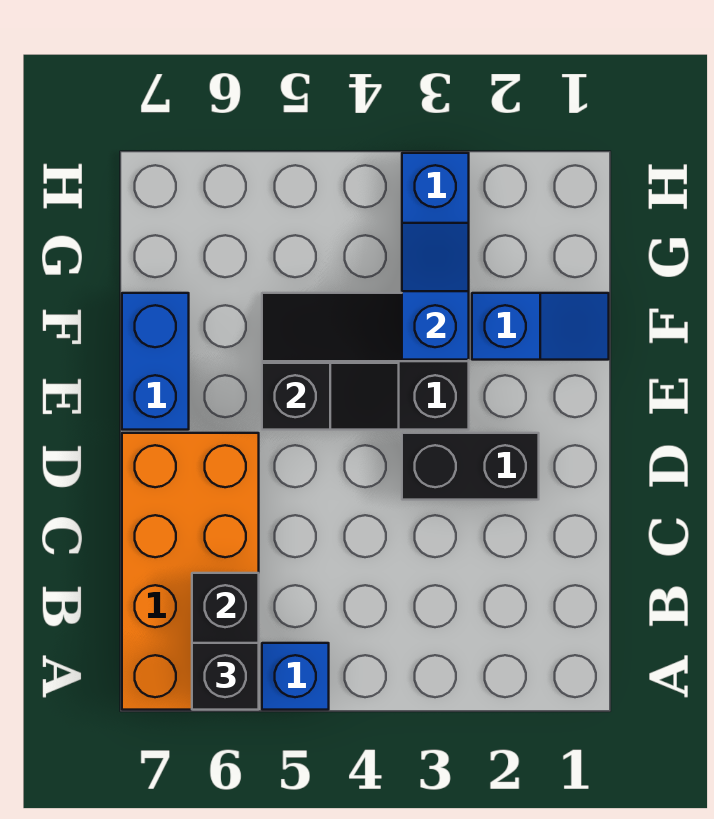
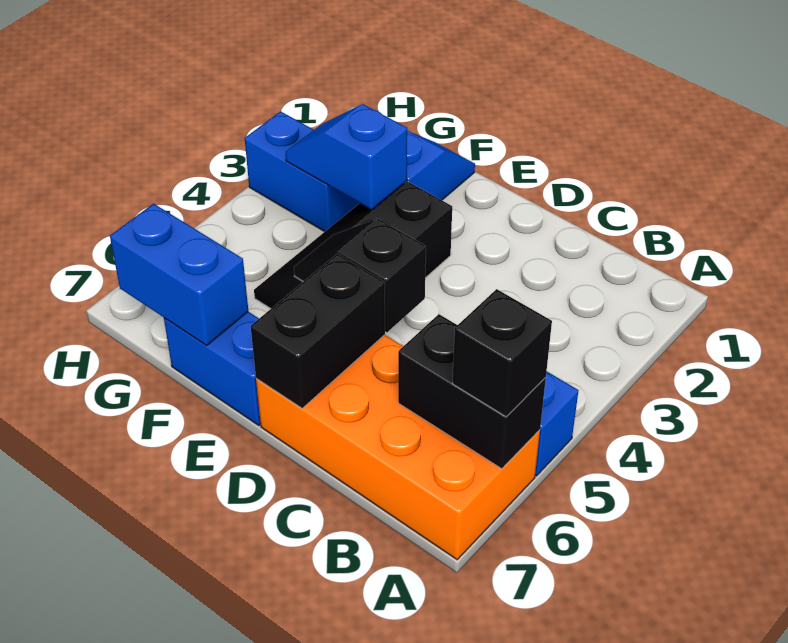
black brick D2:D3 level 1 -> black brick D6:D7 level 2
black slope E4:E5 level 2 top 5 -> black slope D5:E5 level 2 top D
none -> blue brick F7:G7 level 2

